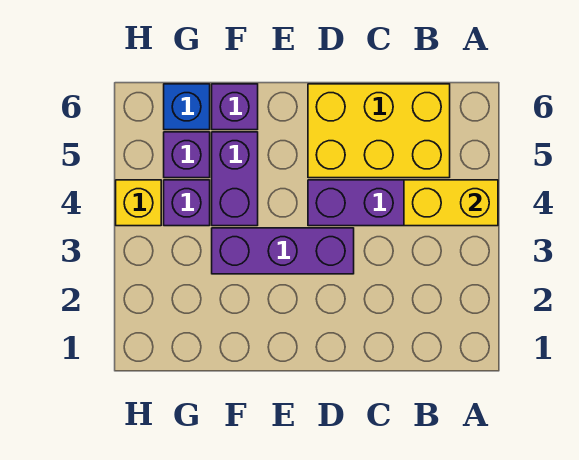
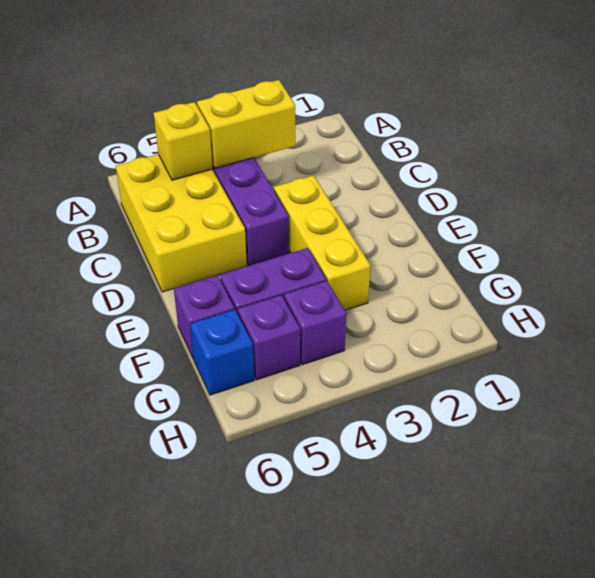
yellow brick A4:B4 level 2 -> yellow brick B3:B4 level 2
purple brick D3:F3 level 1 -> yellow brick D3:F3 level 1
yellow brick H4 level 1 -> yellow brick B5 level 2

